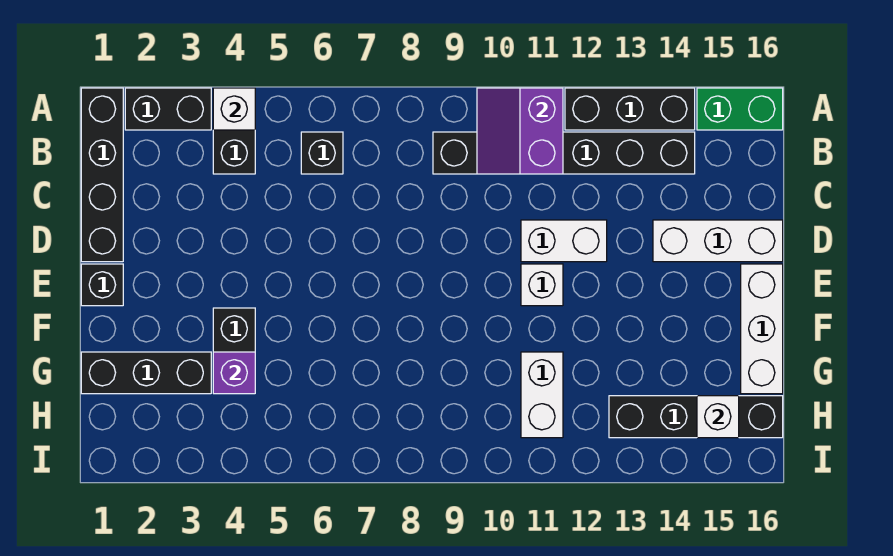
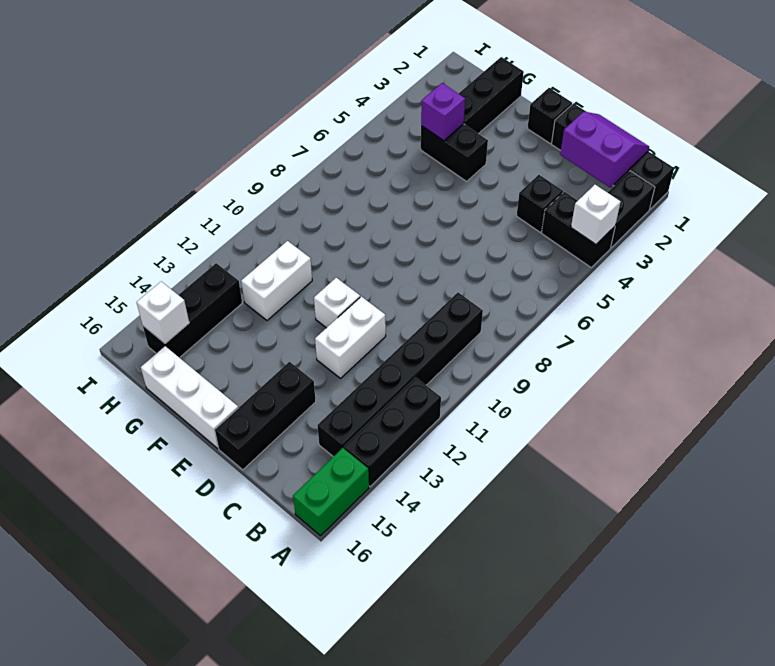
purple slope A10:B11 level 2 top 11 -> purple slope B1:C2 level 2 top 2
black brick B6 level 1 -> black brick C4 level 1
white brick D14:D16 level 1 -> black brick D14:D16 level 1
white brick G11:H11 level 1 -> white brick G11:G12 level 1
black brick H13:H16 level 1 -> black brick H13:H15 level 1

